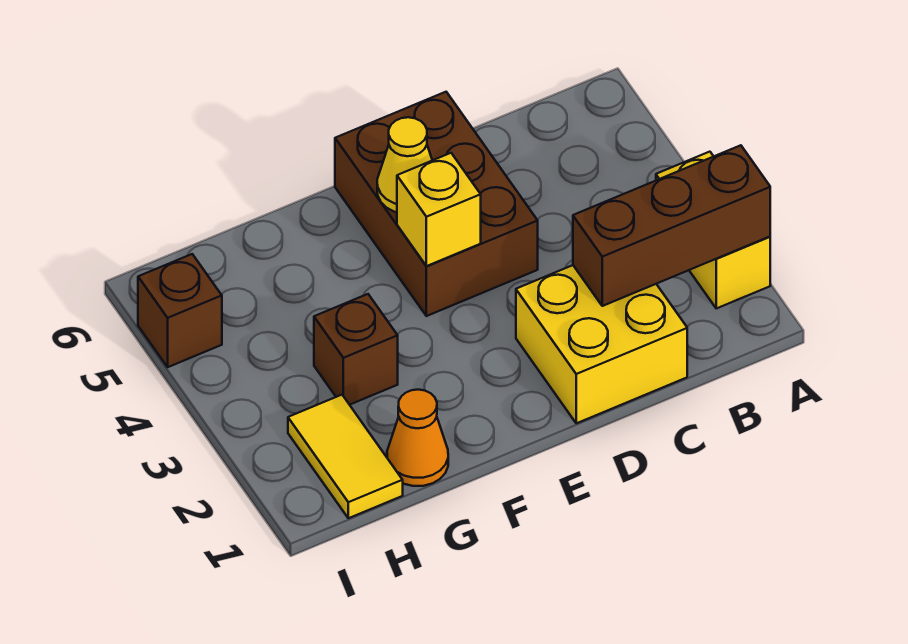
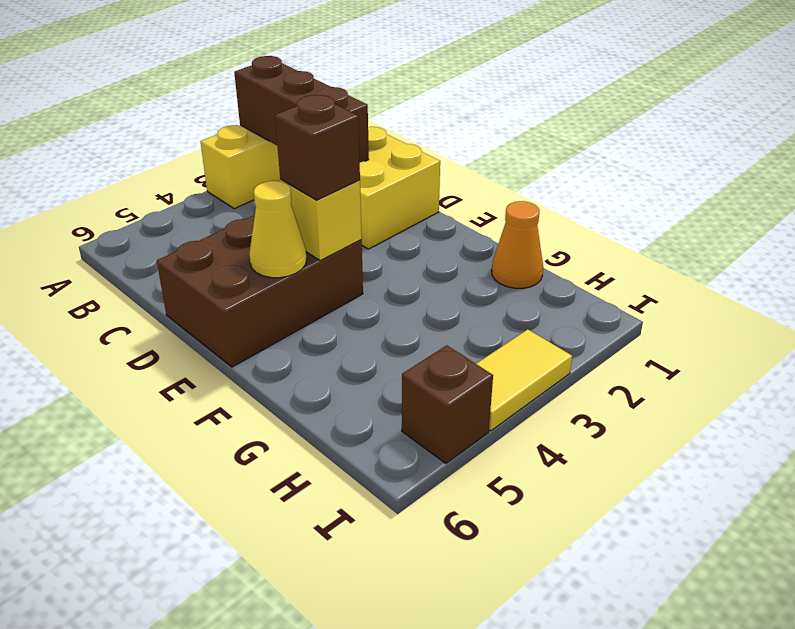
brown brick G3 level 1 -> brown brick E4 level 3
yellow tile H1:H2 level 1 -> yellow tile I3:I4 level 1

